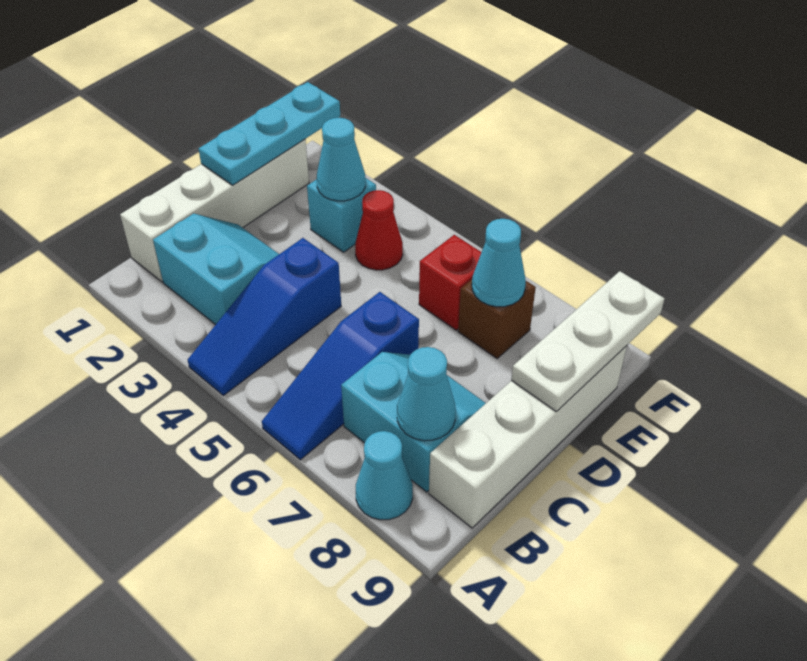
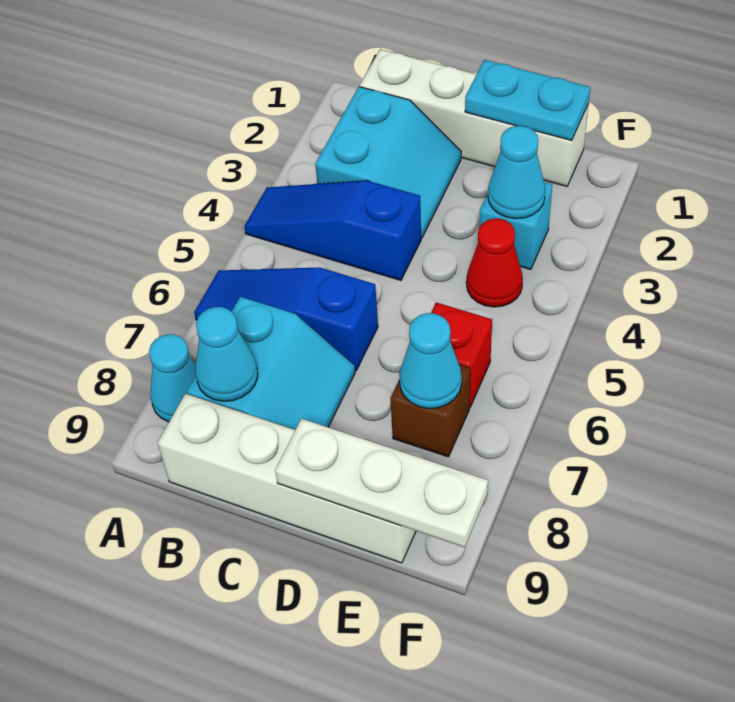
cyan plate D1:F1 level 2 -> cyan plate D1:E1 level 2

